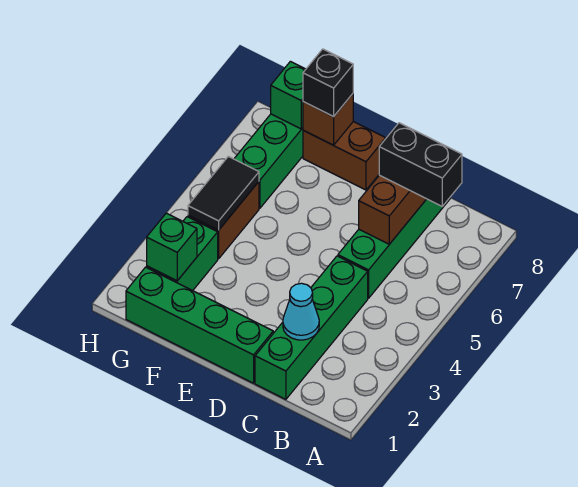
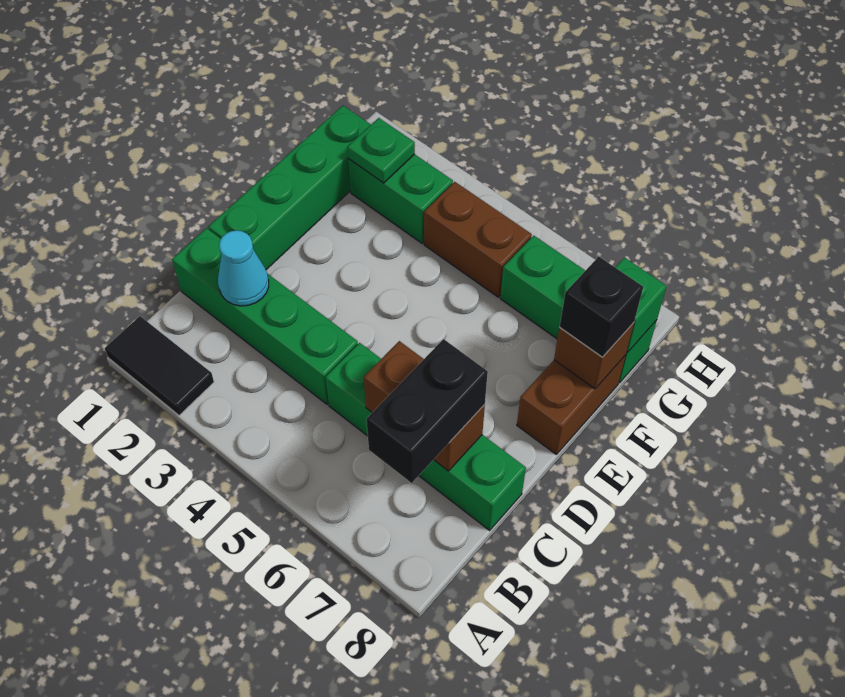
green brick G2 level 2 -> green plate G2 level 2
black tile G4:G5 level 2 -> black tile A1:A2 level 1

